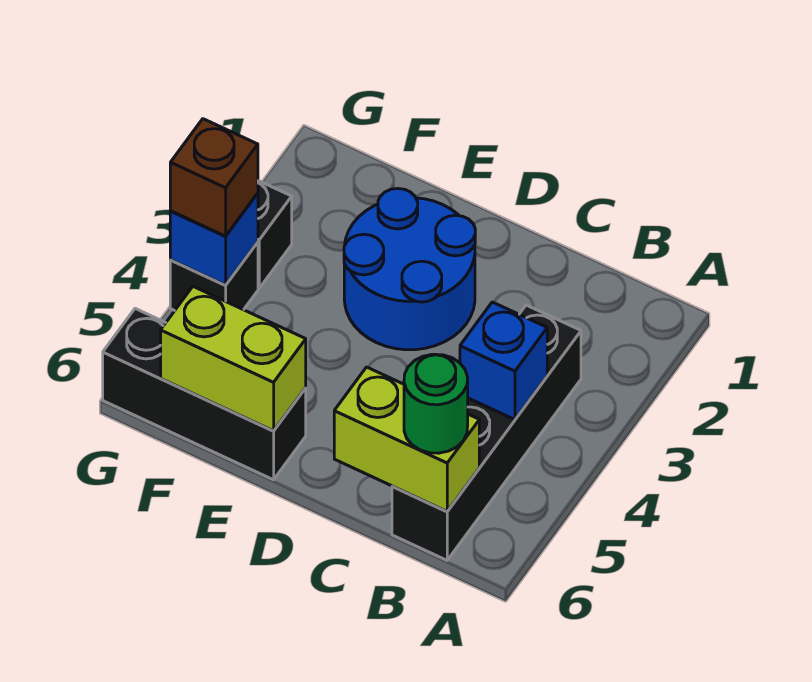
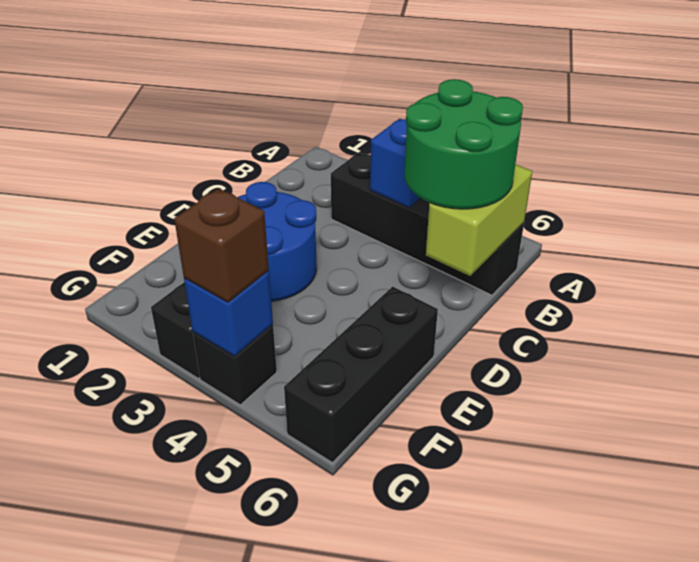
green round brick B6 level 3 -> green round brick B5:C6 level 3
lime brick E6:F6 level 2 -> none

